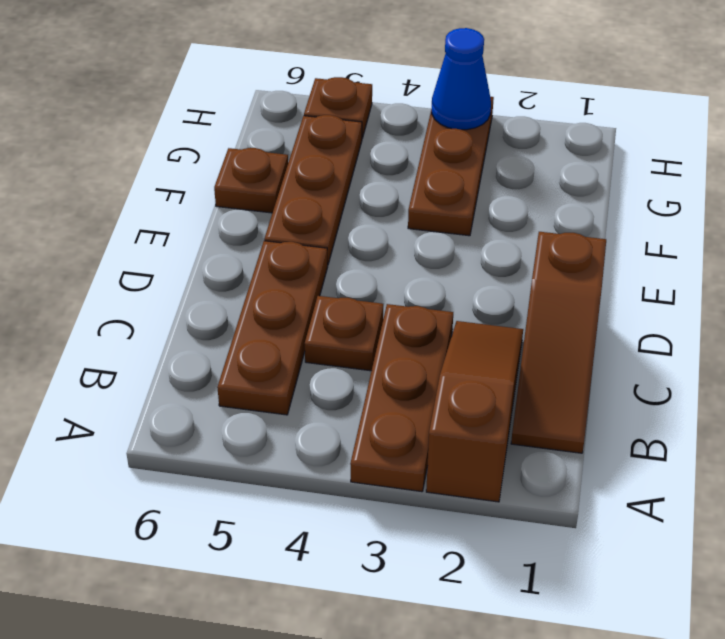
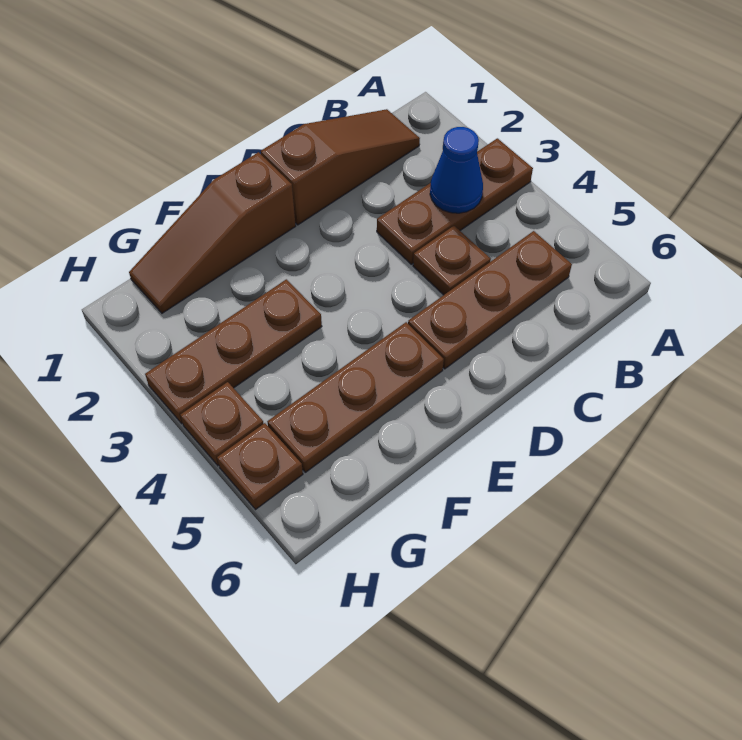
brown slope A2:C2 level 1 top A -> brown slope E1:G1 level 1 top E
brown plate F6 level 1 -> brown plate H4 level 1
blue cone H3 level 2 -> blue cone B3 level 2

